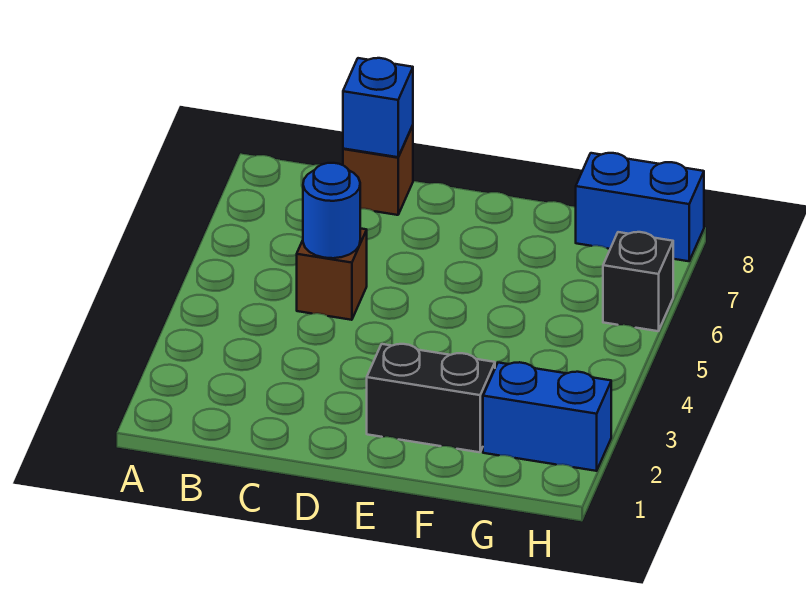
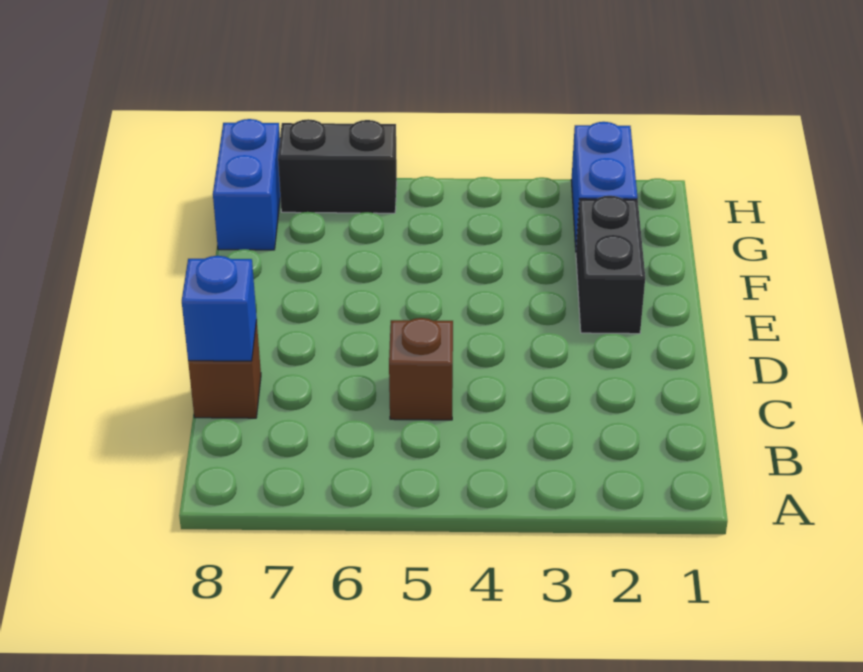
blue round brick C5 level 2 -> none
black brick H6 level 1 -> black brick H6:H7 level 1

